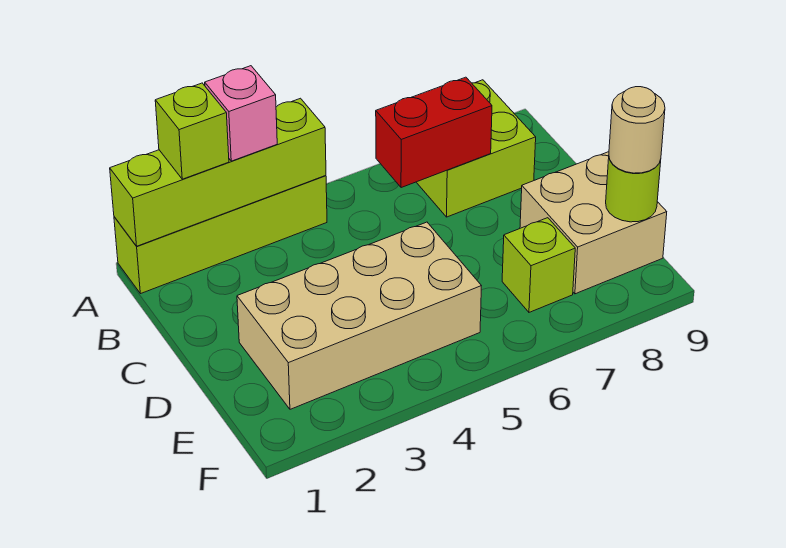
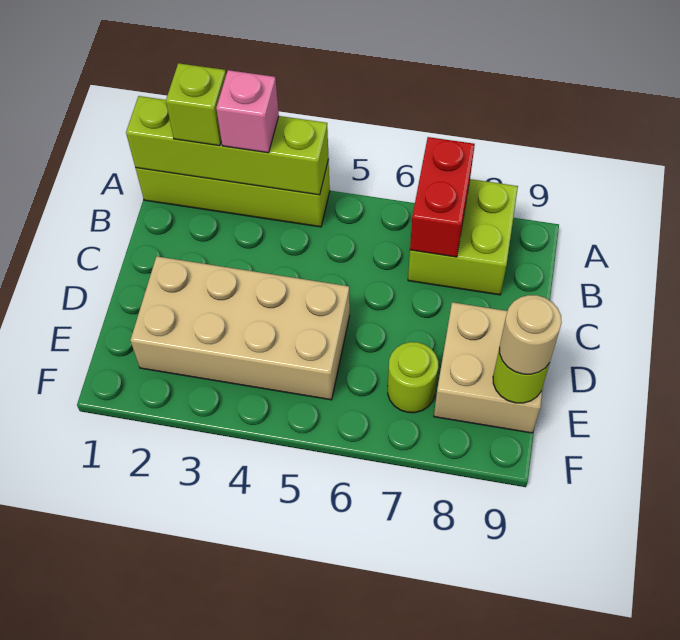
red brick B6:B7 level 2 -> red brick A7:B7 level 2
lime brick E7 level 1 -> lime round brick E7 level 1

